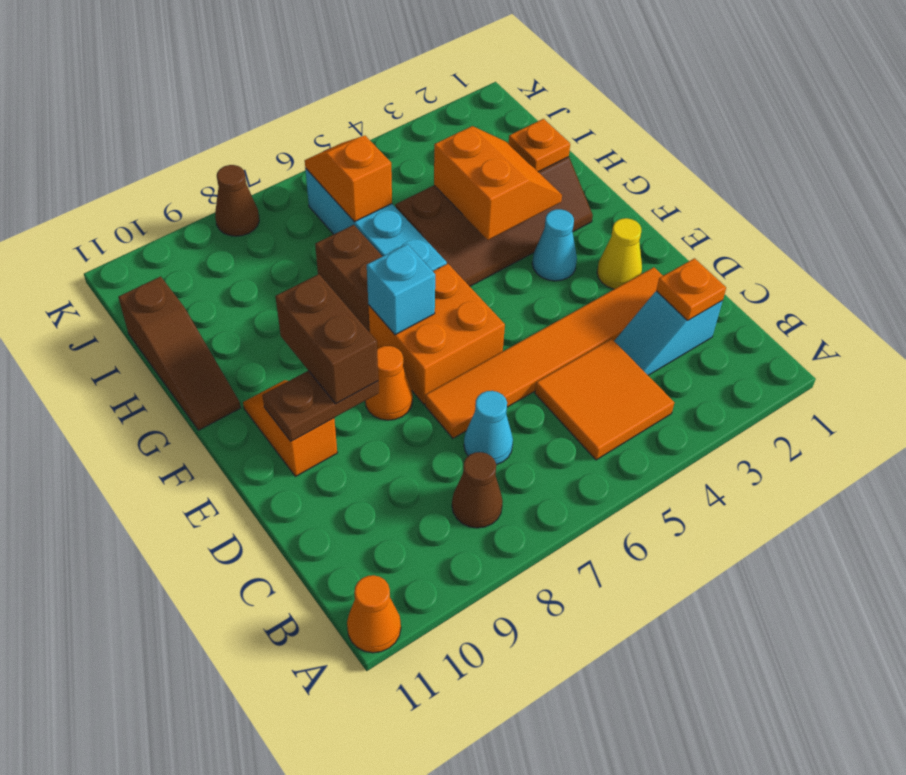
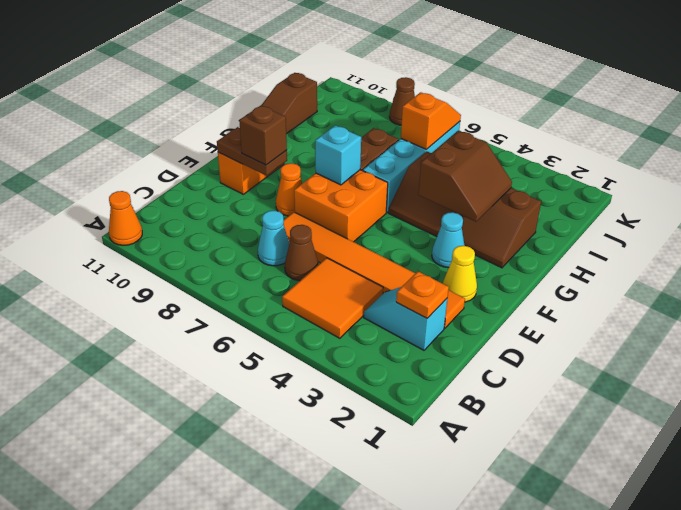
brown cone B8 level 1 -> brown cone C6 level 1
brown brick E9:F9 level 3 -> brown brick E9 level 3
orange slope G3:H4 level 2 top 4 -> brown slope G3:H4 level 2 top 4
orange plate H2 level 2 -> none

